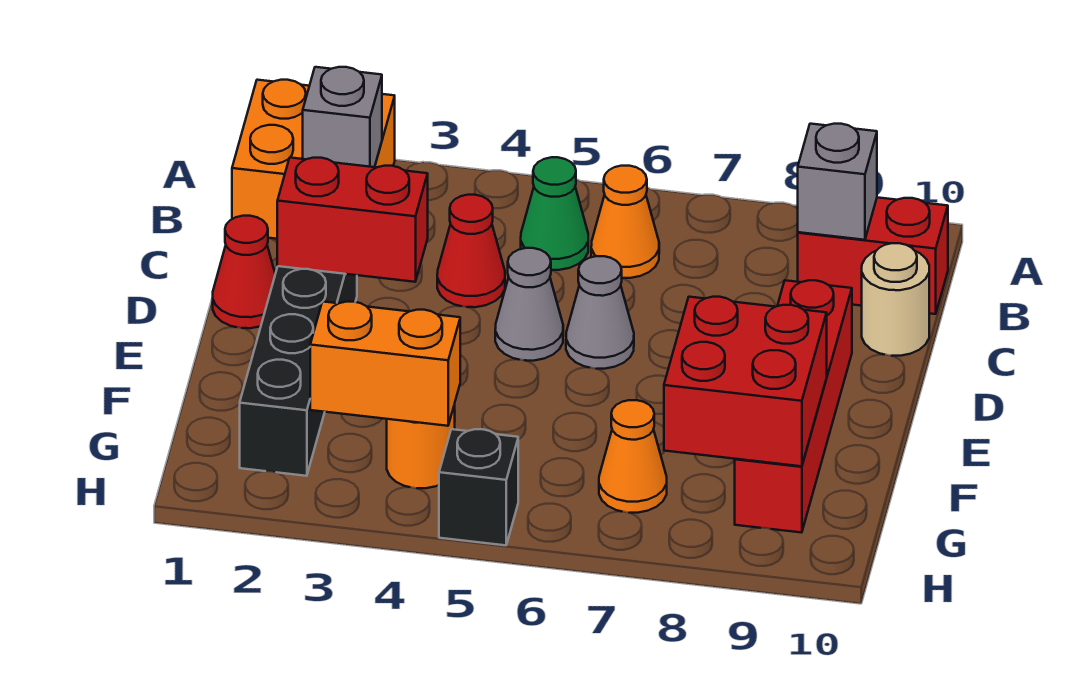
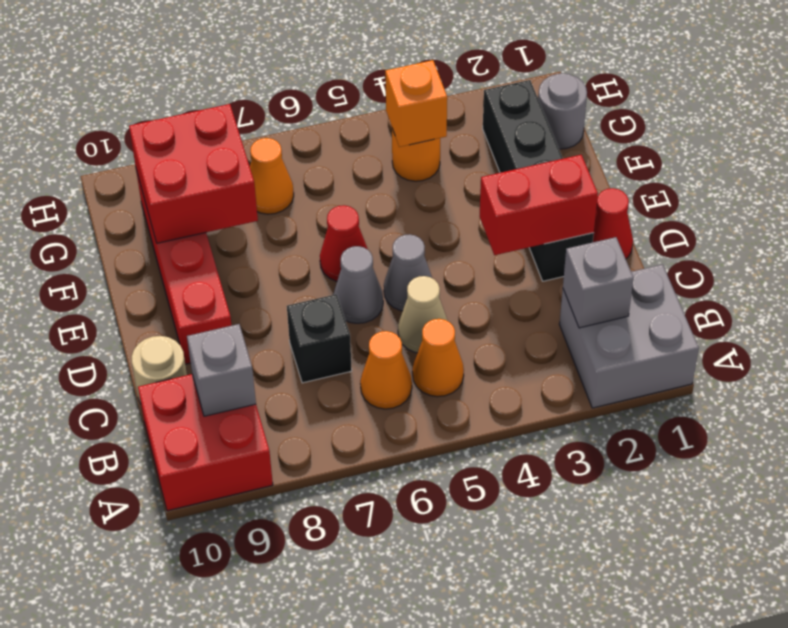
orange brick A1:B2 level 1 -> grey brick A1:B2 level 1
green cone B5 level 1 -> orange cone B5 level 1
red brick B9:B10 level 1 -> red brick A9:B10 level 1
red cone C4 level 1 -> red cone E6 level 1
none -> tan cone C5 level 1
none -> grey round brick G1 level 1
orange brick G3:G4 level 2 -> orange brick G4 level 2
black brick H5 level 1 -> black brick C7 level 1

